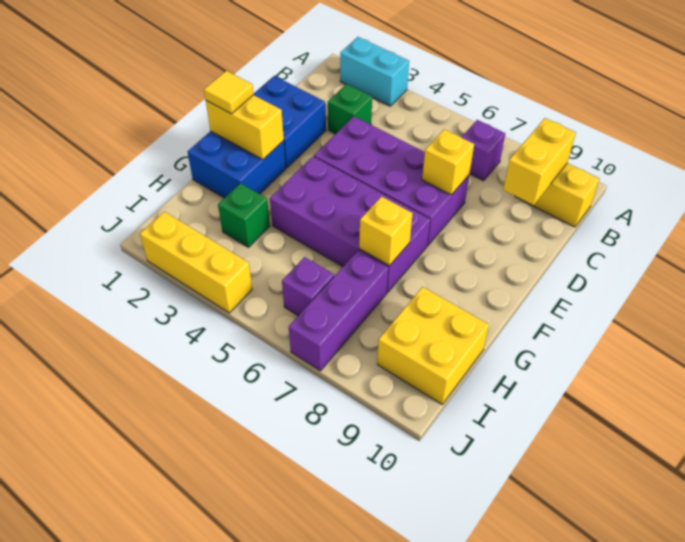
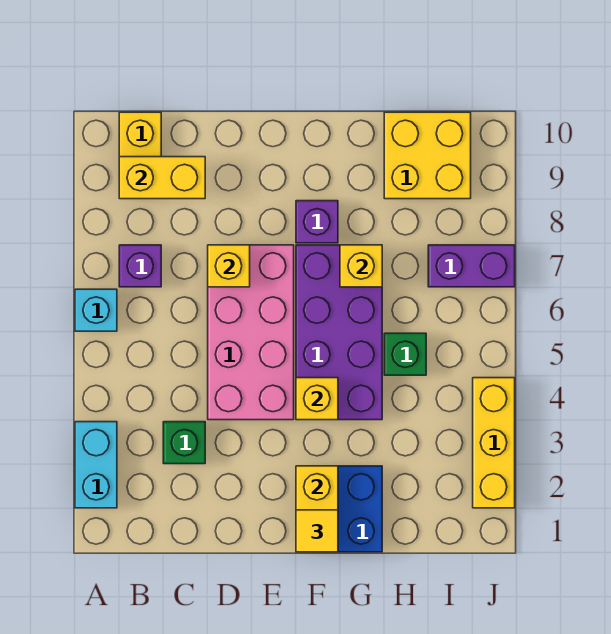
none -> cyan brick A6 level 1
blue brick D1:E2 level 1 -> none
purple brick D4:E7 level 1 -> pink brick D4:E7 level 1
none -> yellow brick F4 level 2
green brick H3 level 1 -> green brick H5 level 1
purple brick H7:J7 level 1 -> purple brick I7:J7 level 1
purple brick I6 level 1 -> purple brick F8 level 1

